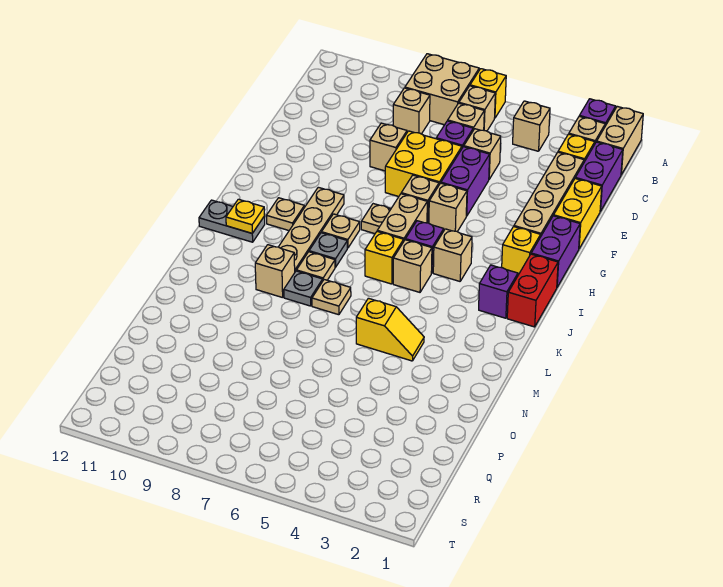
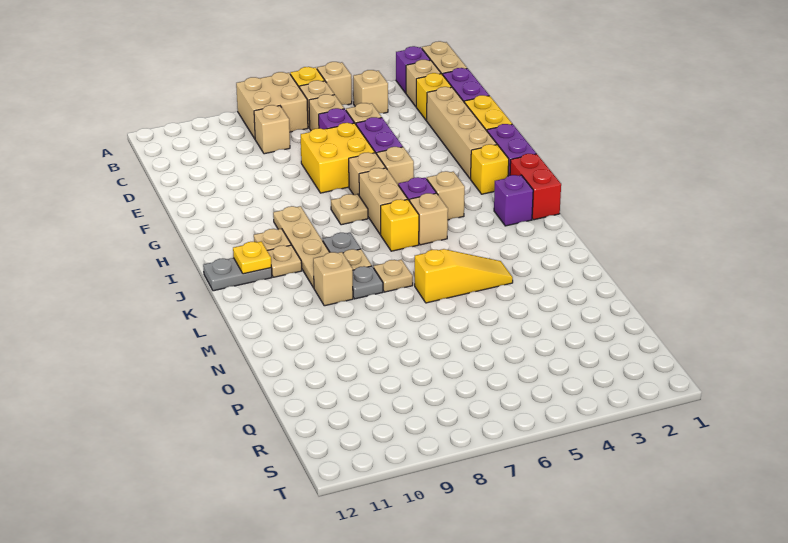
tan brick E8 level 1 -> tan brick A5 level 1
tan plate I8 level 1 -> tan plate J10 level 1
yellow slope M4:M5 level 1 top 5 -> yellow slope M4:M6 level 1 top 6

